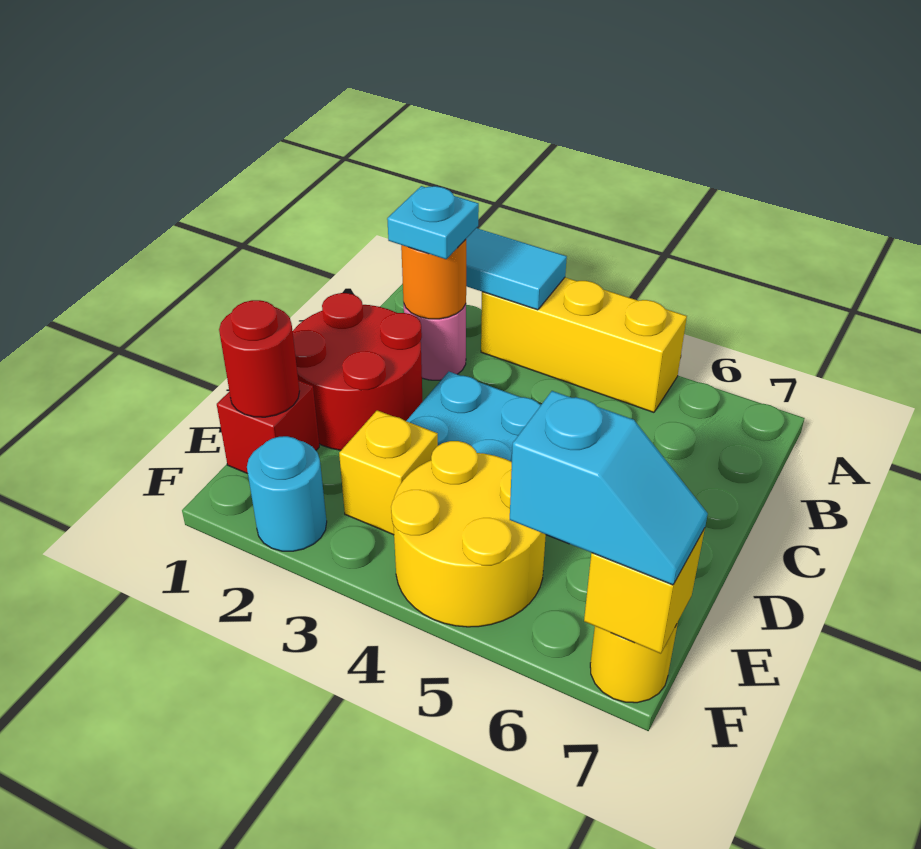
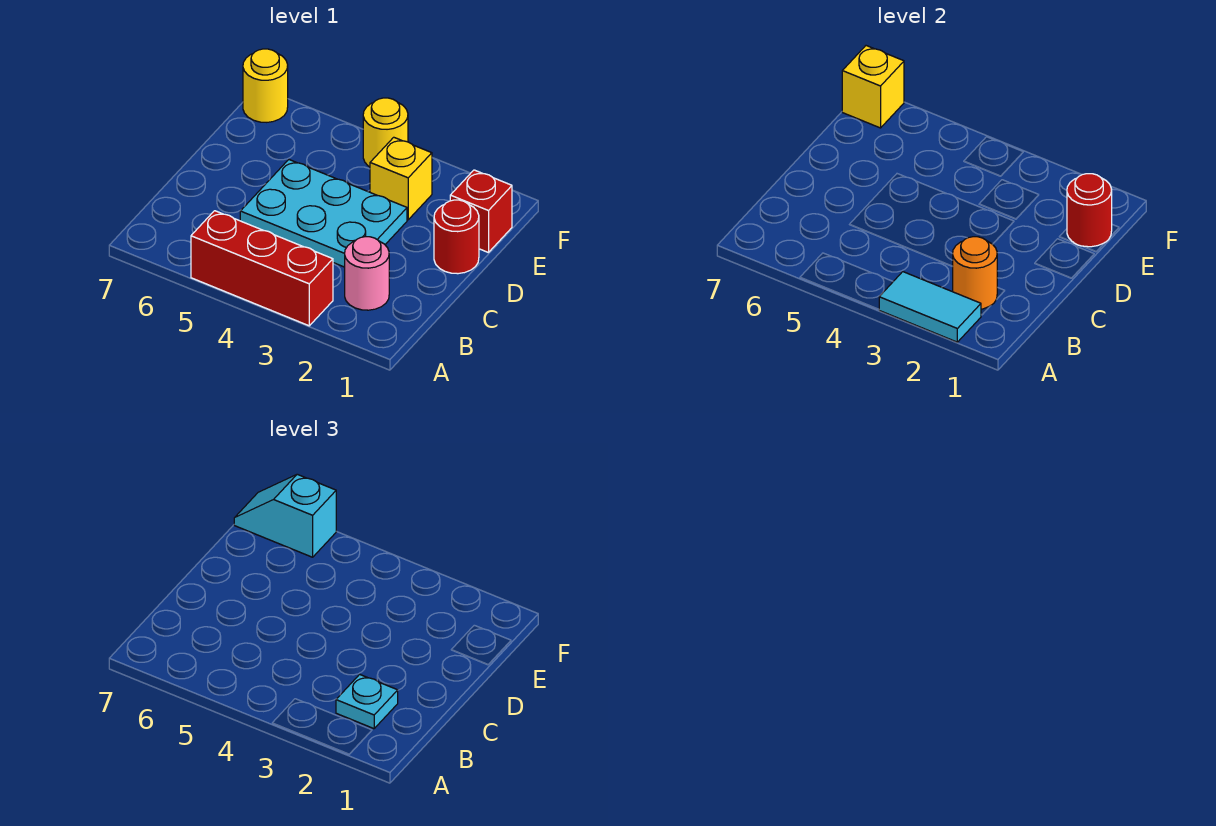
yellow brick A3:A5 level 1 -> red brick A3:A5 level 1
red round brick C1:D2 level 1 -> red round brick D1 level 1
yellow round brick E4:F5 level 1 -> yellow round brick F4 level 1
cyan round brick F2 level 1 -> none

